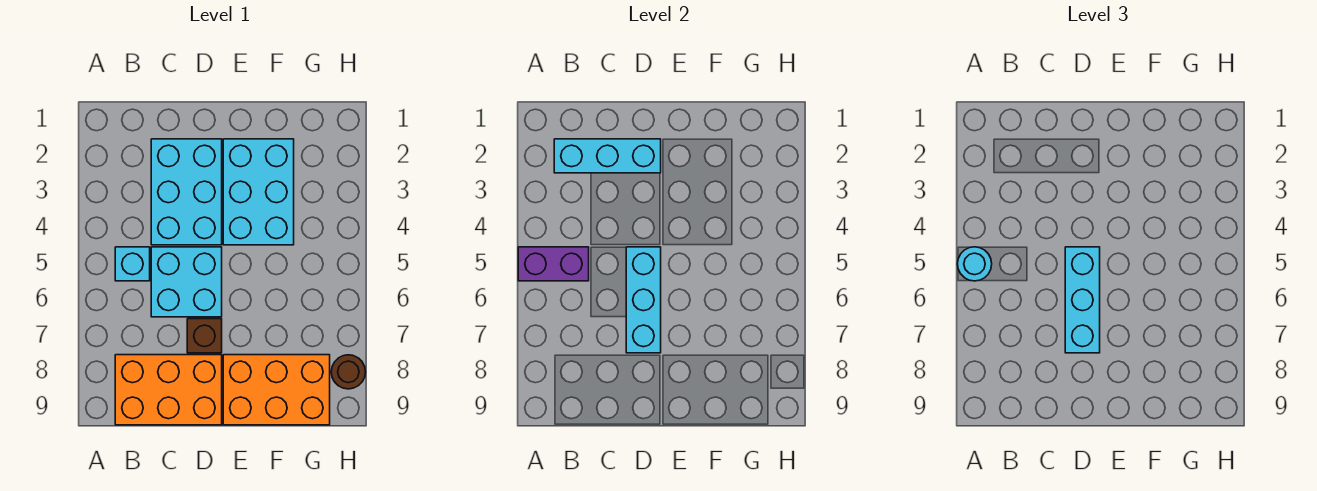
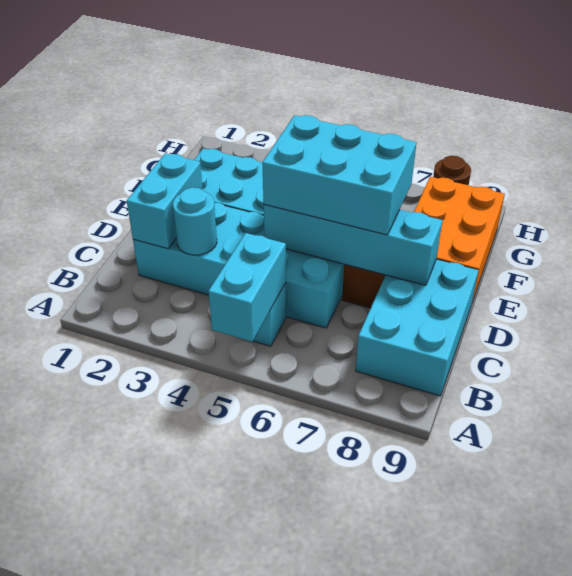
purple brick A5:B5 level 2 -> cyan brick A5:B5 level 2
cyan round brick A5 level 3 -> cyan round brick C3 level 2
cyan brick B2:D2 level 2 -> cyan brick C2:D2 level 2
orange brick B8:D9 level 1 -> cyan brick B8:D9 level 1
cyan brick D5:D7 level 2 -> cyan brick D5:D8 level 2
cyan brick D5:D7 level 3 -> cyan brick D5:E7 level 3

